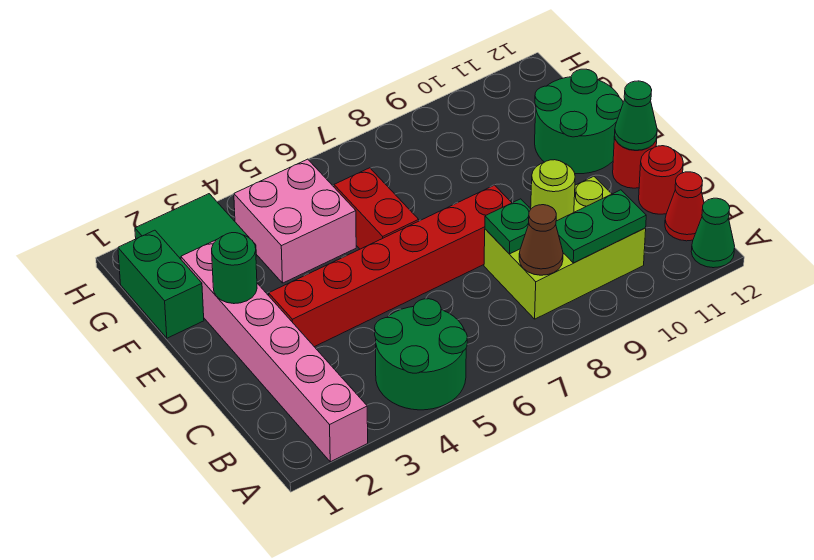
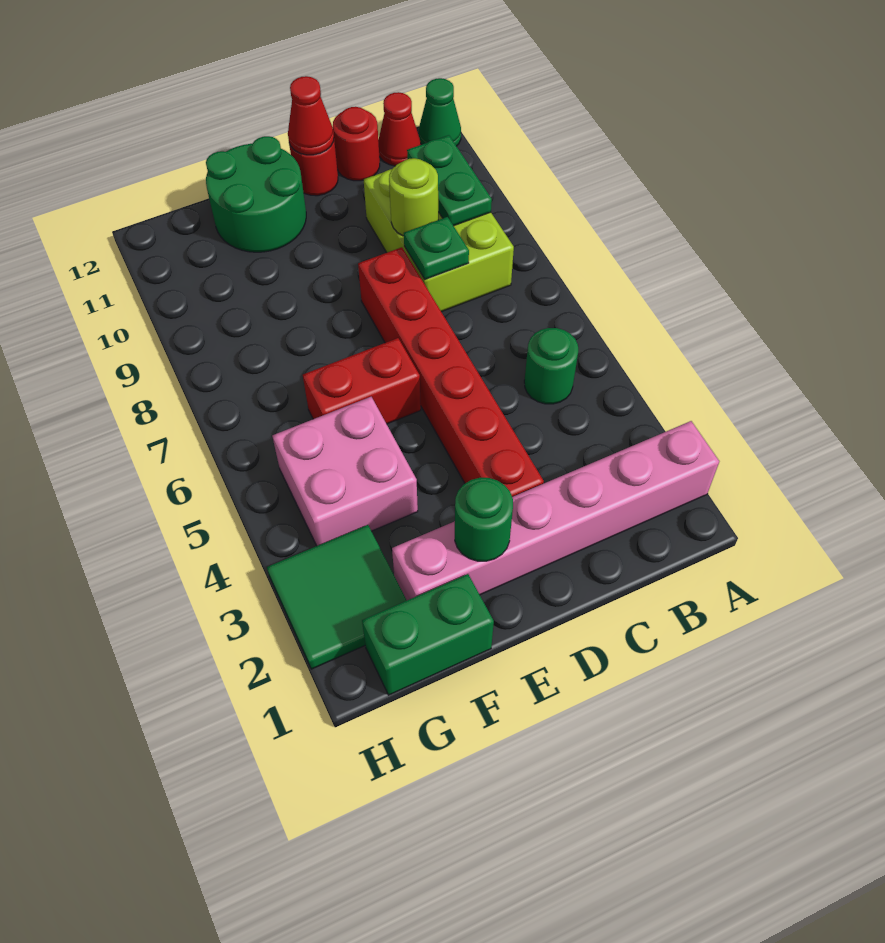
green round brick A4:B5 level 1 -> green round brick B5 level 1
brown cone B8 level 2 -> none
green cone D12 level 2 -> red cone D12 level 2

